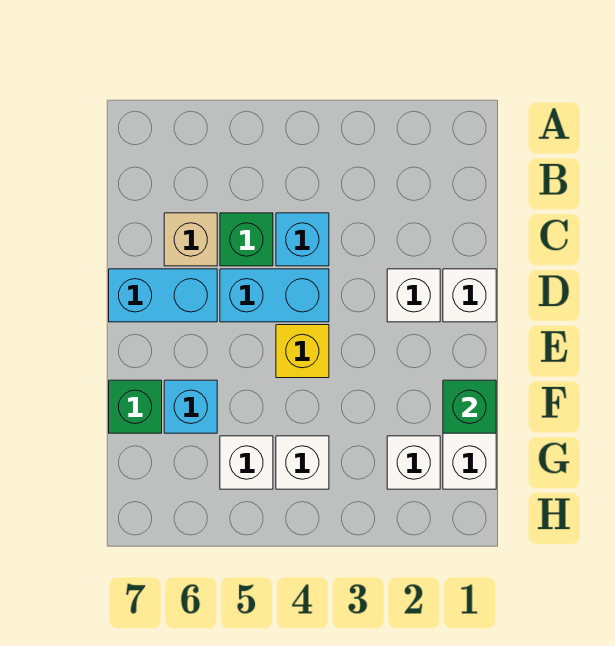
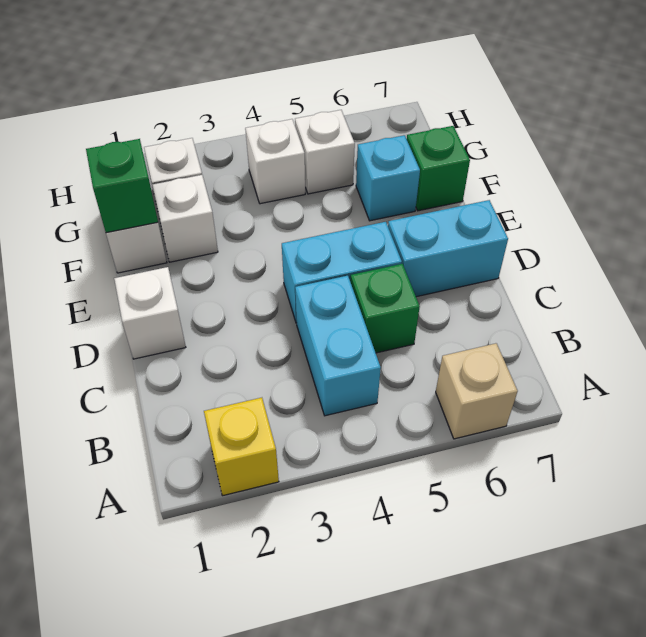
cyan brick C4 level 1 -> cyan brick B4:C4 level 1
tan brick C6 level 1 -> tan brick A6 level 1
white brick D2 level 1 -> white brick F2 level 1
yellow brick E4 level 1 -> yellow brick A2 level 1

